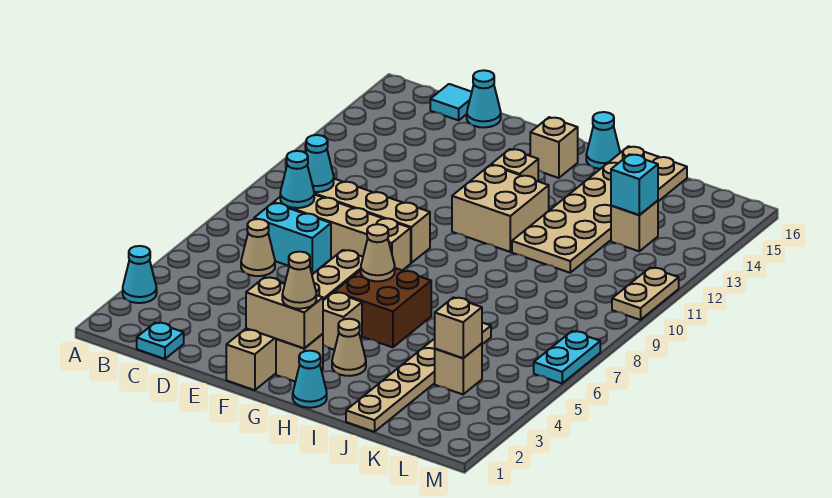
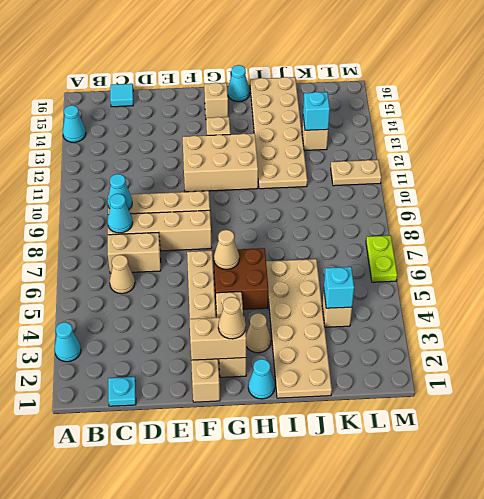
cyan brick C7:D7 level 1 -> tan brick C7:D7 level 1
cyan cone D16 level 1 -> cyan cone A14 level 1
tan brick G11:H12 level 1 -> tan brick F11:H12 level 1
tan plate J1:J6 level 1 -> tan plate I1:J6 level 1
tan brick K4 level 2 -> cyan brick K4 level 2
cyan plate M6:M7 level 1 -> lime plate M6:M7 level 1
tan plate M10:M11 level 1 -> tan plate L11:M11 level 1

